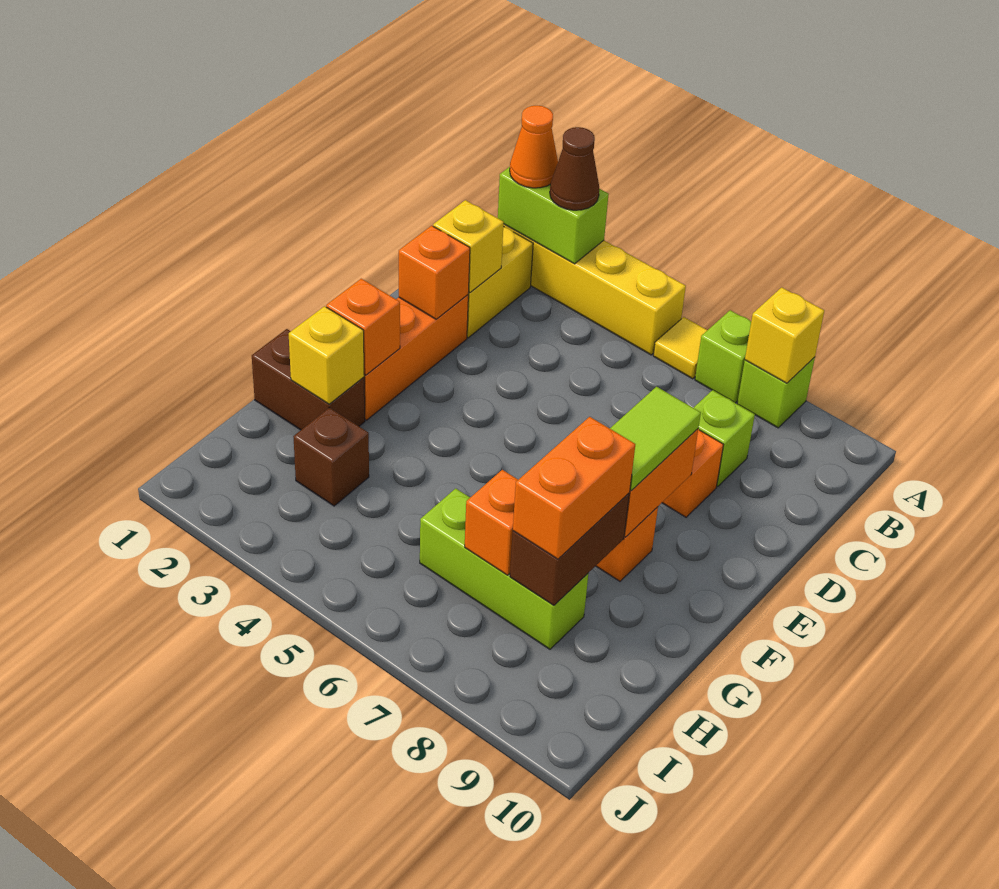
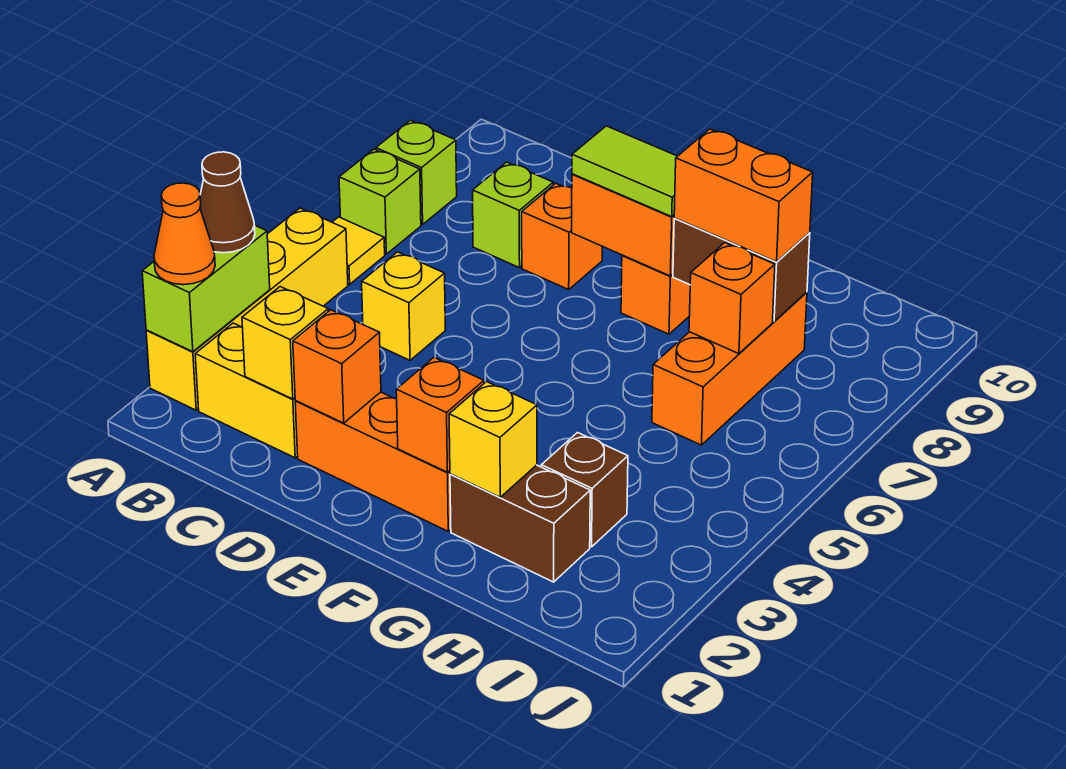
yellow brick A8 level 2 -> yellow brick C5 level 1
brown brick G1:G2 level 1 -> brown brick G2:H2 level 1
lime brick H6:H8 level 1 -> orange brick H6:H8 level 1

